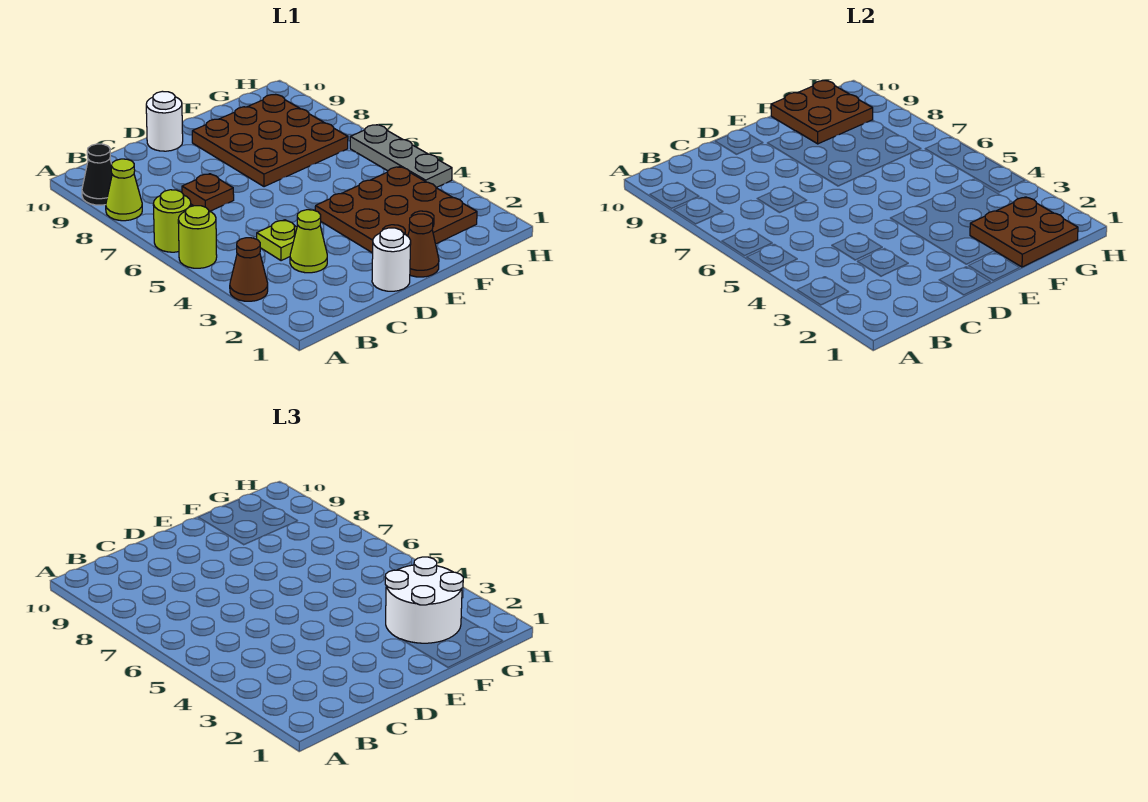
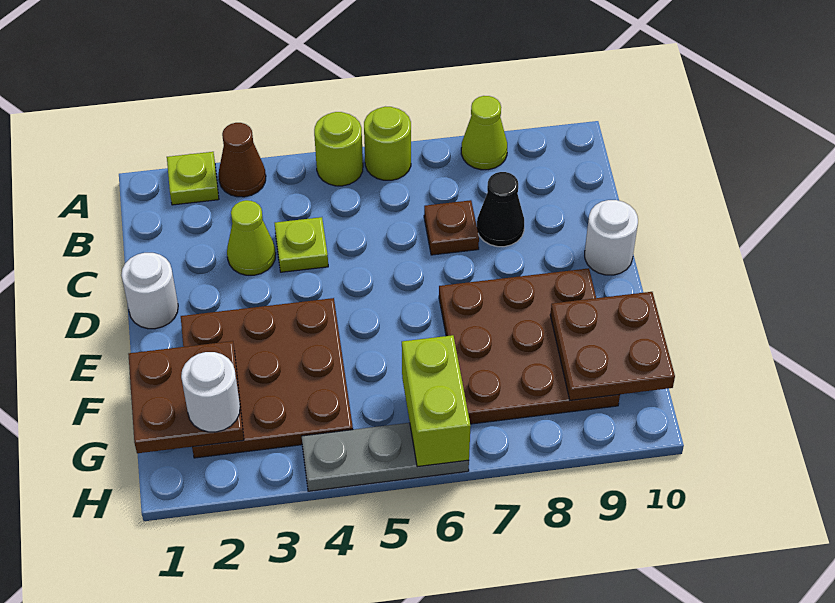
none -> lime plate A2 level 1
black cone A9 level 1 -> black cone C8 level 1
brown cone E1 level 1 -> none
white round brick F2:G3 level 3 -> white round brick G2 level 3
none -> lime brick G6:H6 level 2

